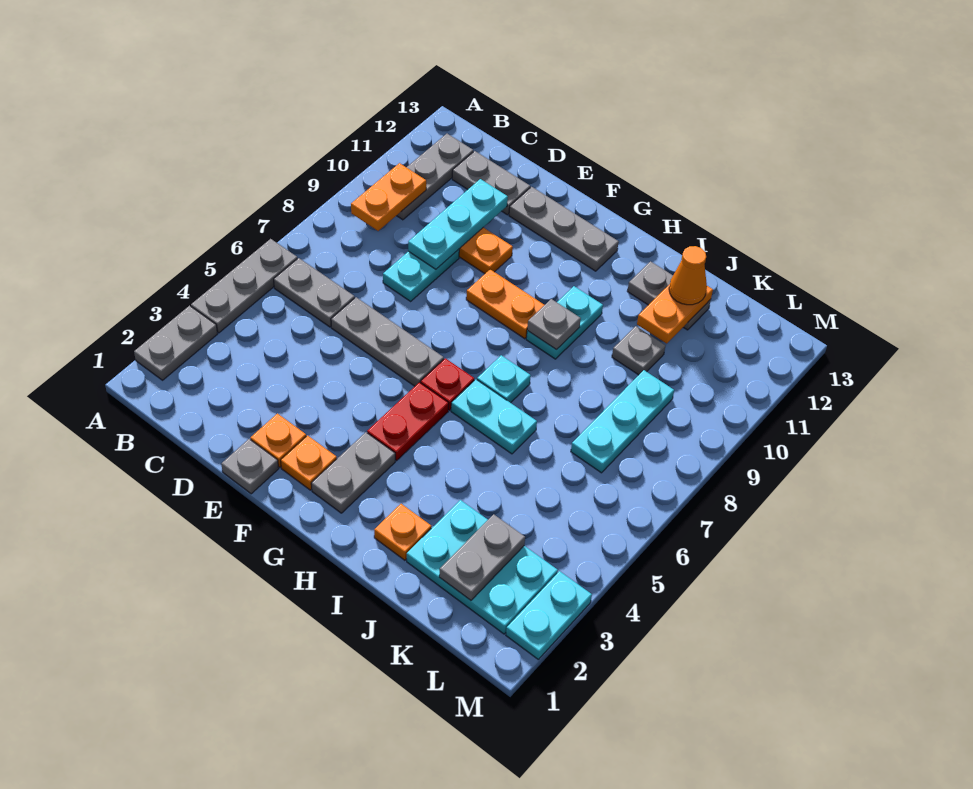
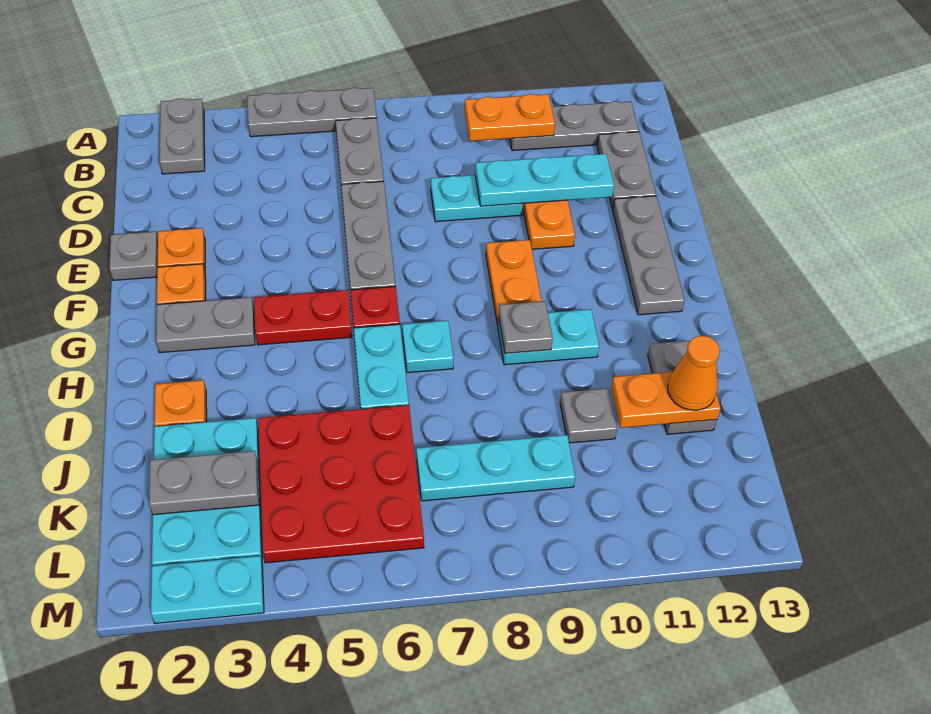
grey plate A2:A3 level 1 -> grey plate A2:B2 level 1
none -> red plate J4:L6 level 1

